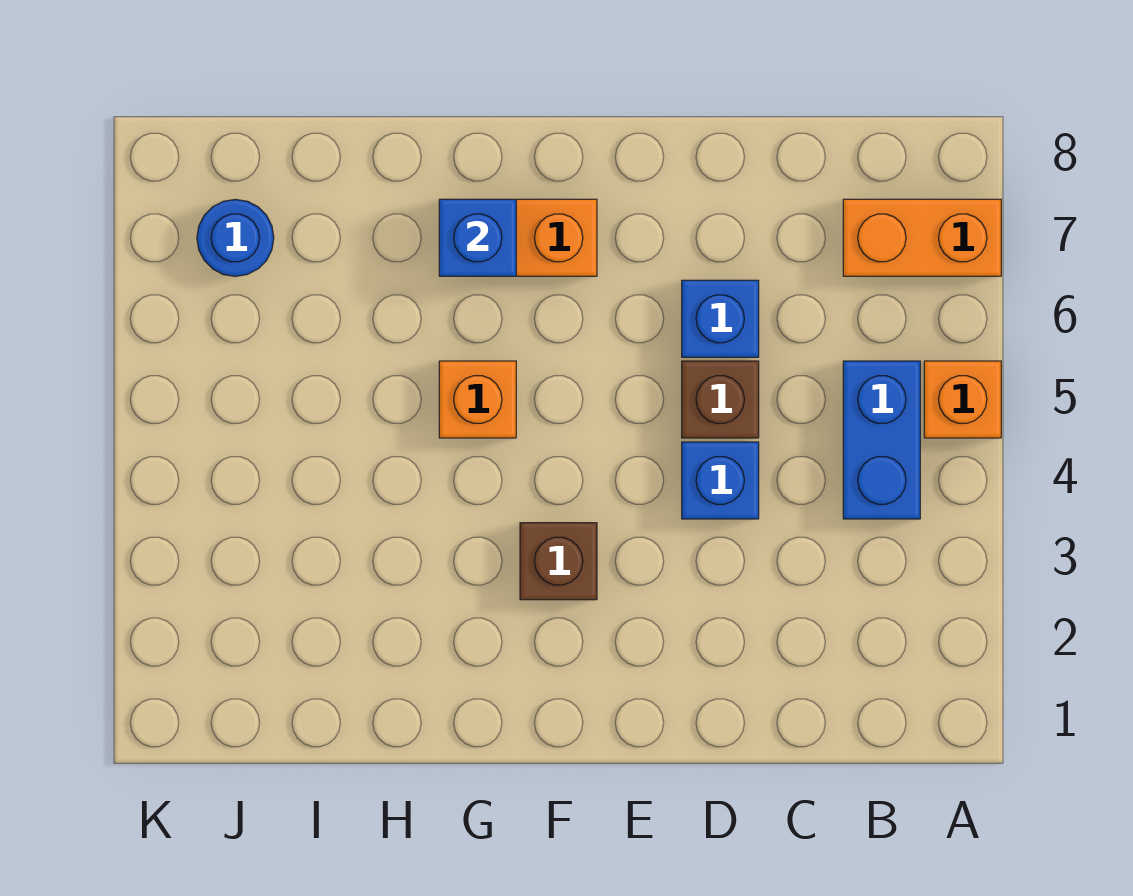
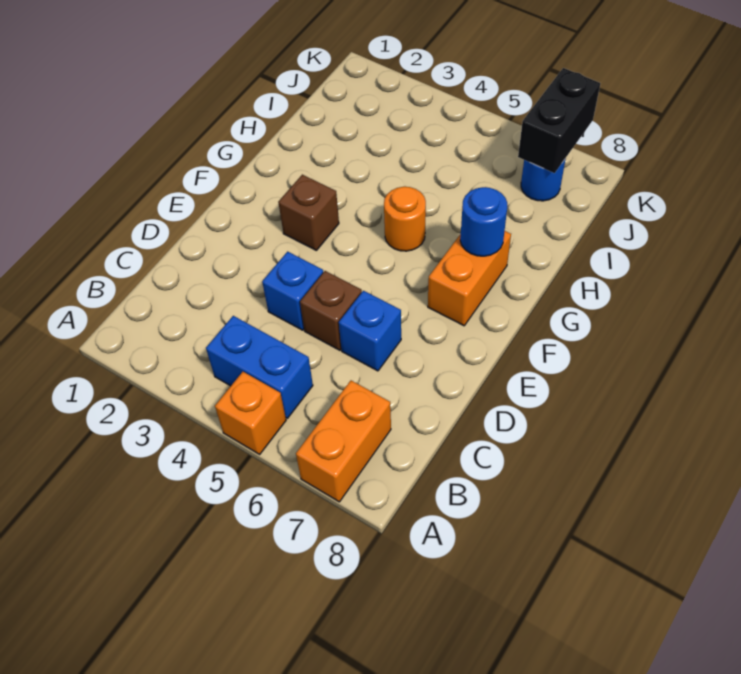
orange brick G5 level 1 -> orange round brick G5 level 1
blue brick G7 level 2 -> blue round brick G7 level 2
none -> black brick J7:K7 level 2

